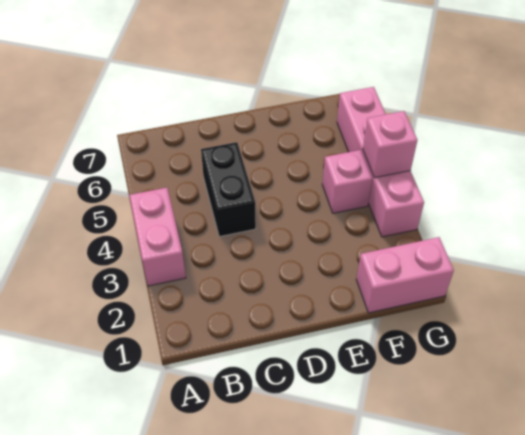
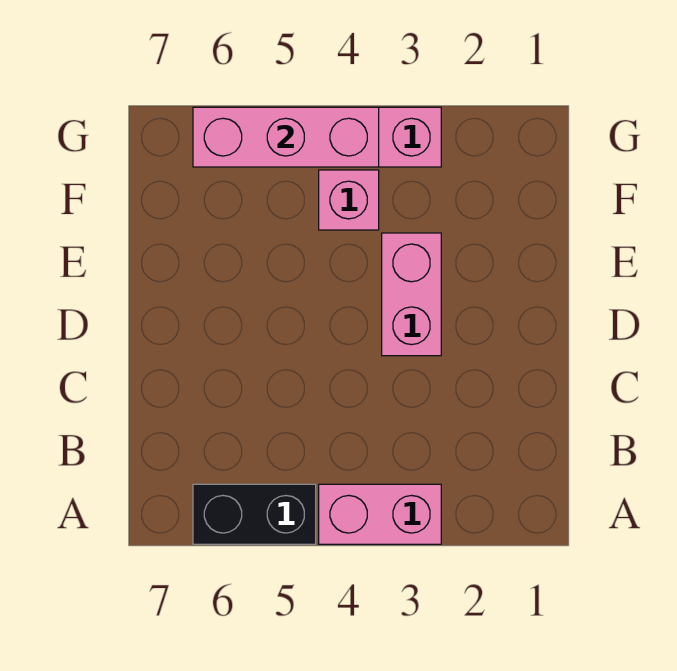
black brick C4:C5 level 1 -> black brick A5:A6 level 1
pink brick F1:G1 level 1 -> pink brick D3:E3 level 1
pink brick G4 level 2 -> pink brick G4:G6 level 2

